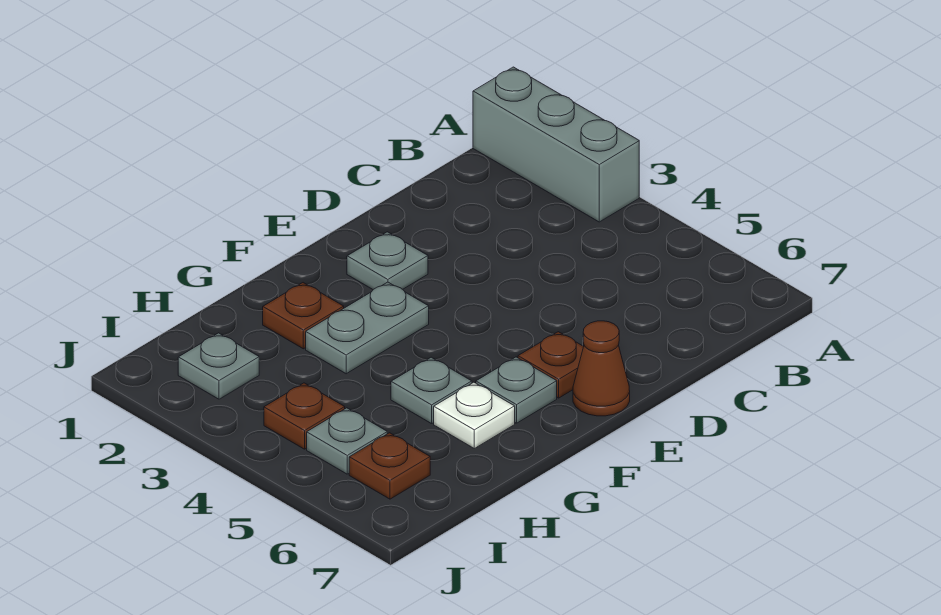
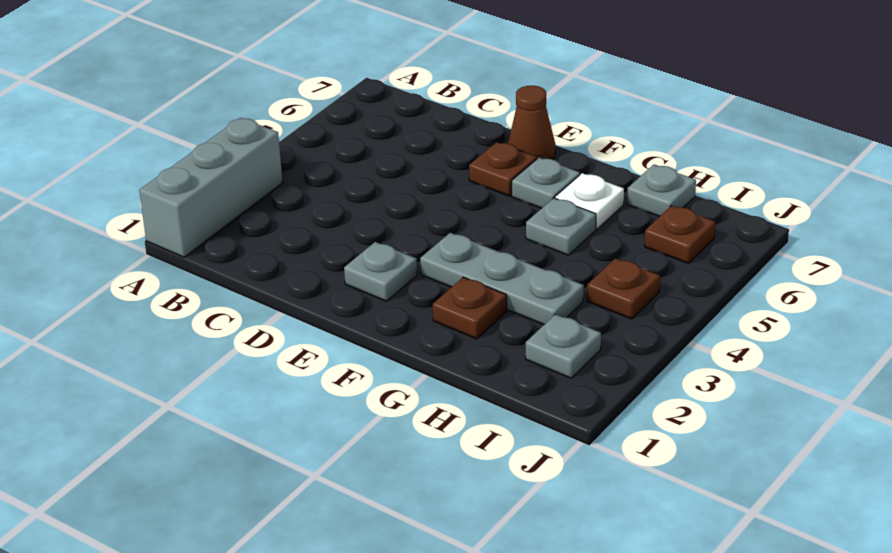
grey plate F3:G3 level 1 -> grey plate F3:H3 level 1
grey plate I5 level 1 -> grey plate H7 level 1

